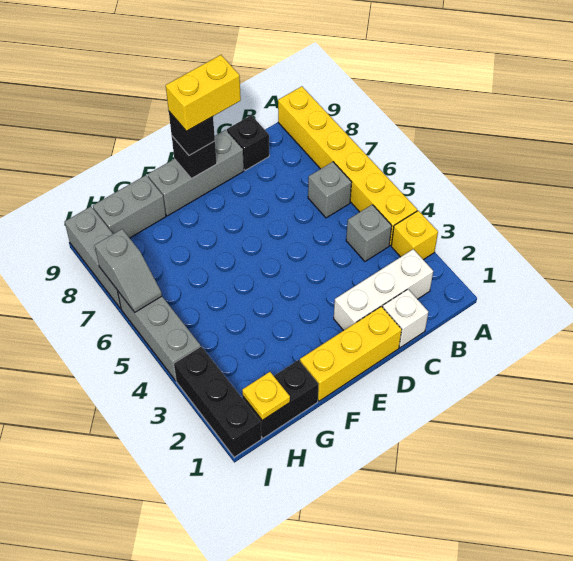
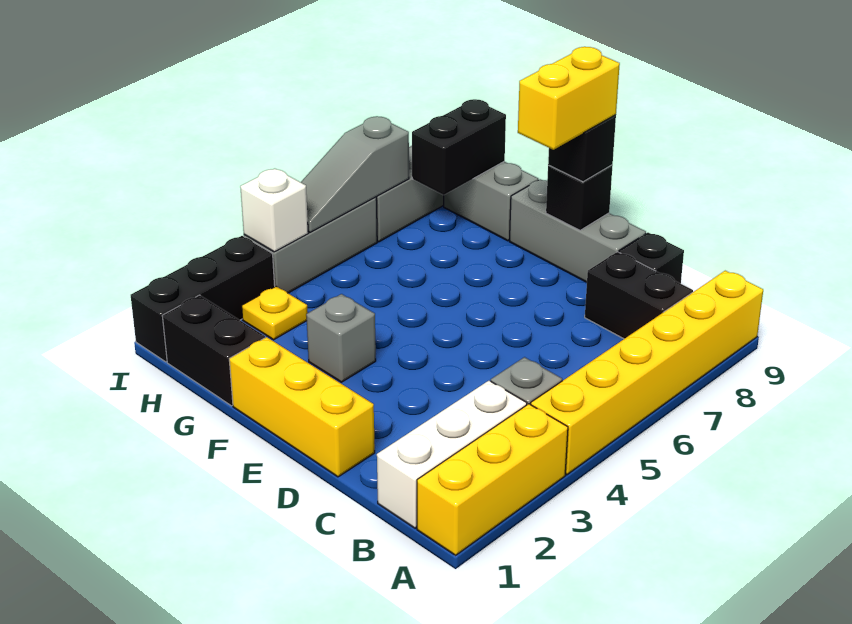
yellow brick A3 level 1 -> yellow brick A1:A3 level 1
white brick B2:D2 level 1 -> white brick B1:B3 level 1
grey brick B6 level 1 -> grey brick F3 level 1
none -> black brick B8:C8 level 1
white brick C1 level 1 -> white brick I4 level 2
yellow brick D9:E9 level 4 -> yellow brick E8:E9 level 4
yellow plate H1 level 2 -> yellow plate H3 level 1
none -> black brick H8:H9 level 2
grey slope I6:I7 level 2 top 7 -> grey slope I5:I7 level 2 top 7

